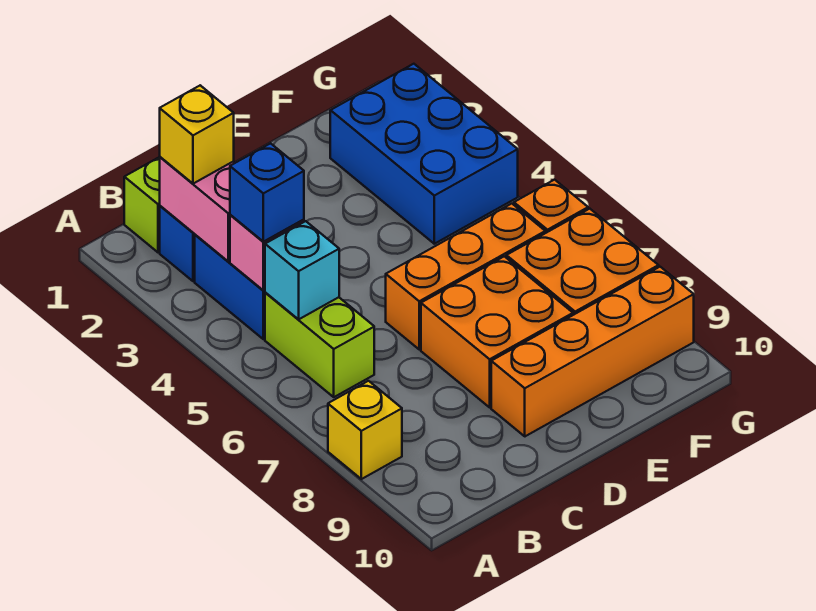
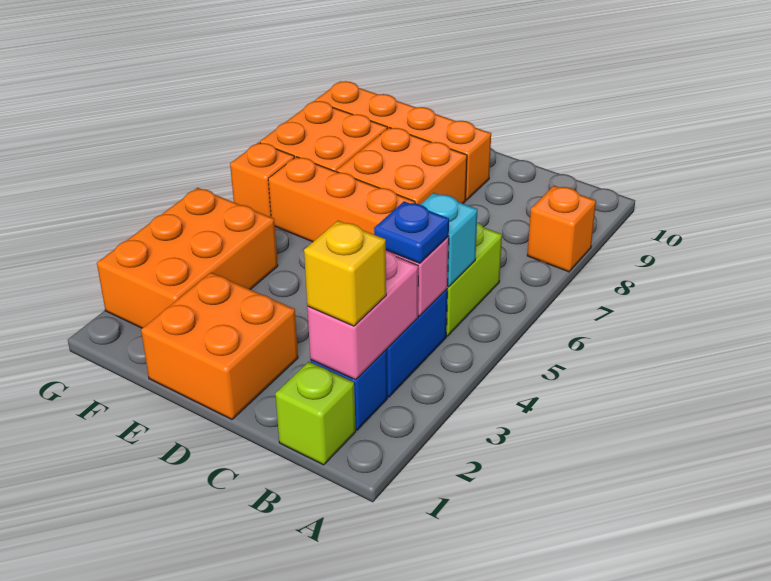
yellow brick A8 level 1 -> orange brick A8 level 1
blue brick B4 level 3 -> blue plate B4 level 3
none -> orange brick D1:E2 level 1
blue brick F2:G4 level 1 -> orange brick F2:G4 level 1

